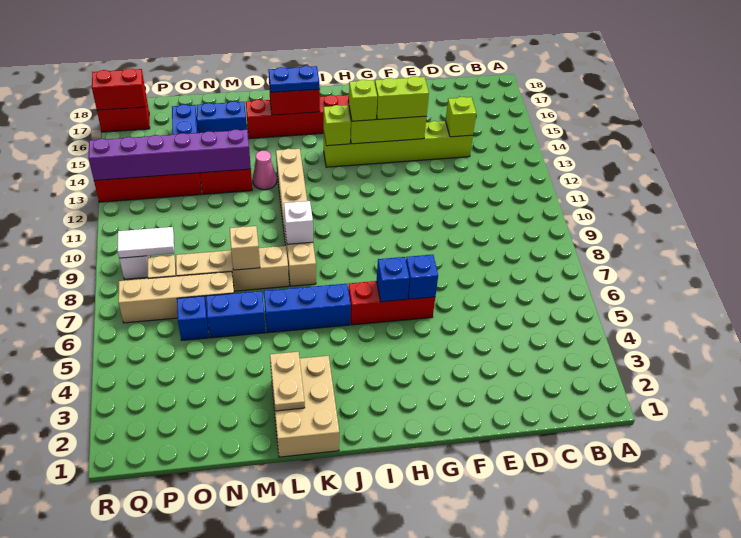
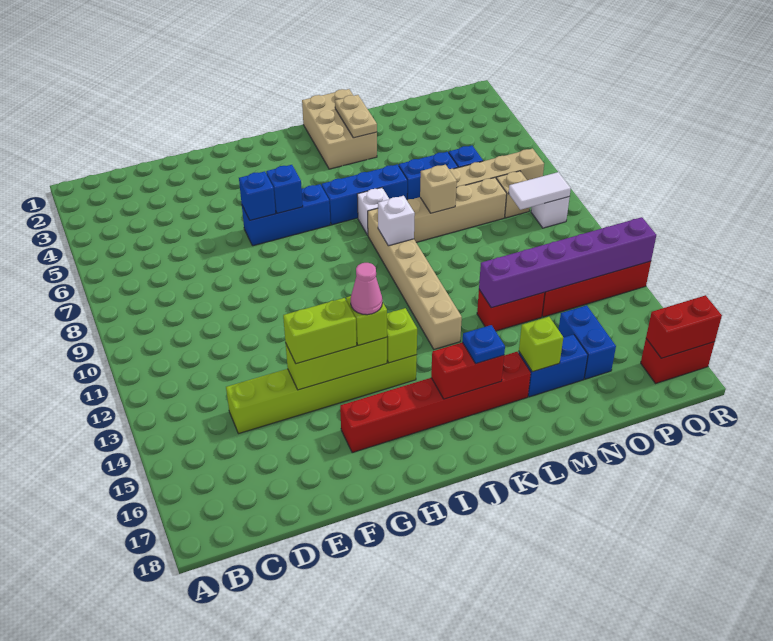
lime brick D14 level 2 -> lime brick M16 level 2
red brick G6:I6 level 1 -> blue brick G6:I6 level 1
blue plate J16:K16 level 3 -> blue plate K16 level 3
none -> white brick K7 level 1
pink cone L13 level 1 -> pink cone H14 level 4

